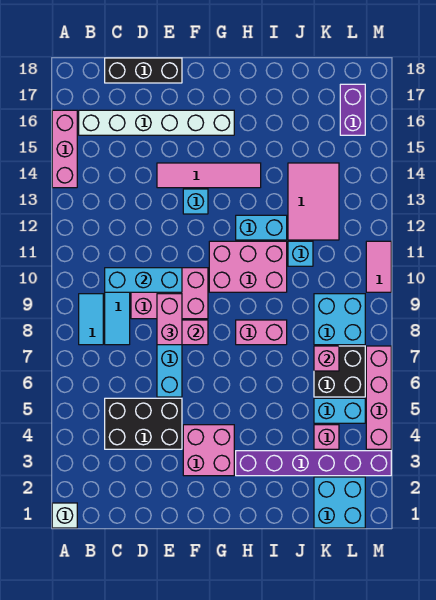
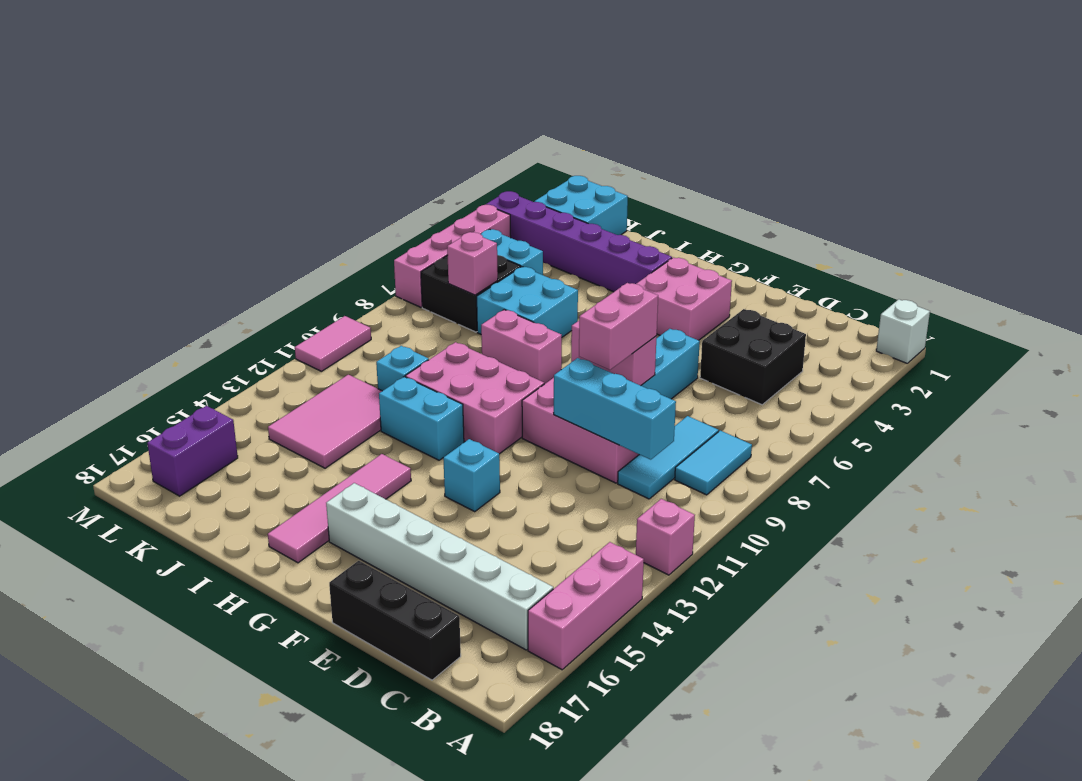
black brick C4:E5 level 1 -> black brick C4:D5 level 1
pink tile E14:H14 level 1 -> pink tile H14:H17 level 1
pink brick K4 level 1 -> pink brick A12 level 1
cyan brick K8:L9 level 1 -> cyan brick I6:J7 level 1

